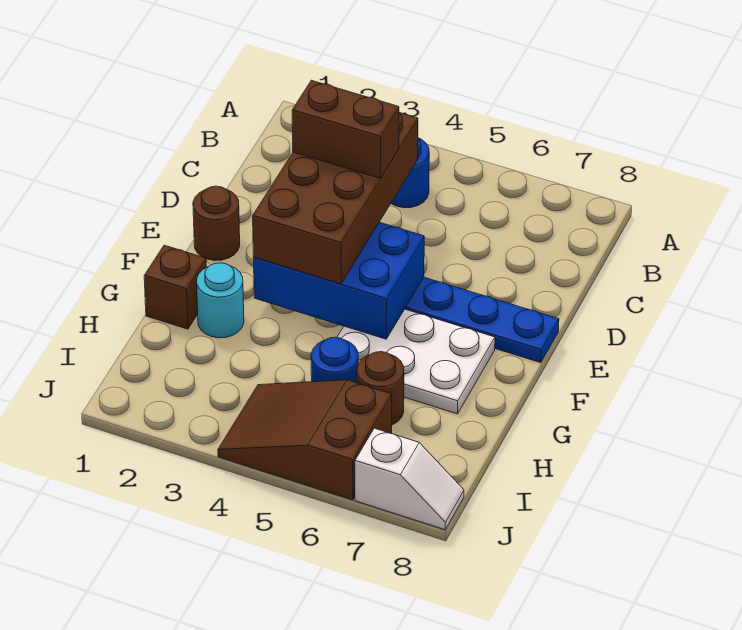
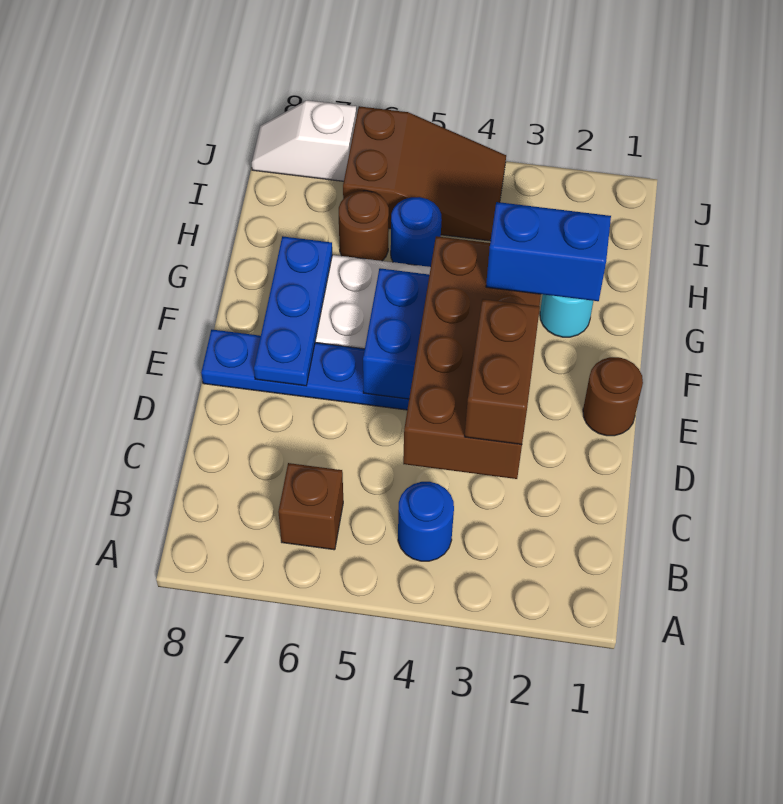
brown brick D3:D4 level 4 -> brown brick C3:D3 level 4
none -> blue plate E7:G7 level 2
none -> blue brick F2:F3 level 4
brown brick G1 level 1 -> brown brick B6 level 1

